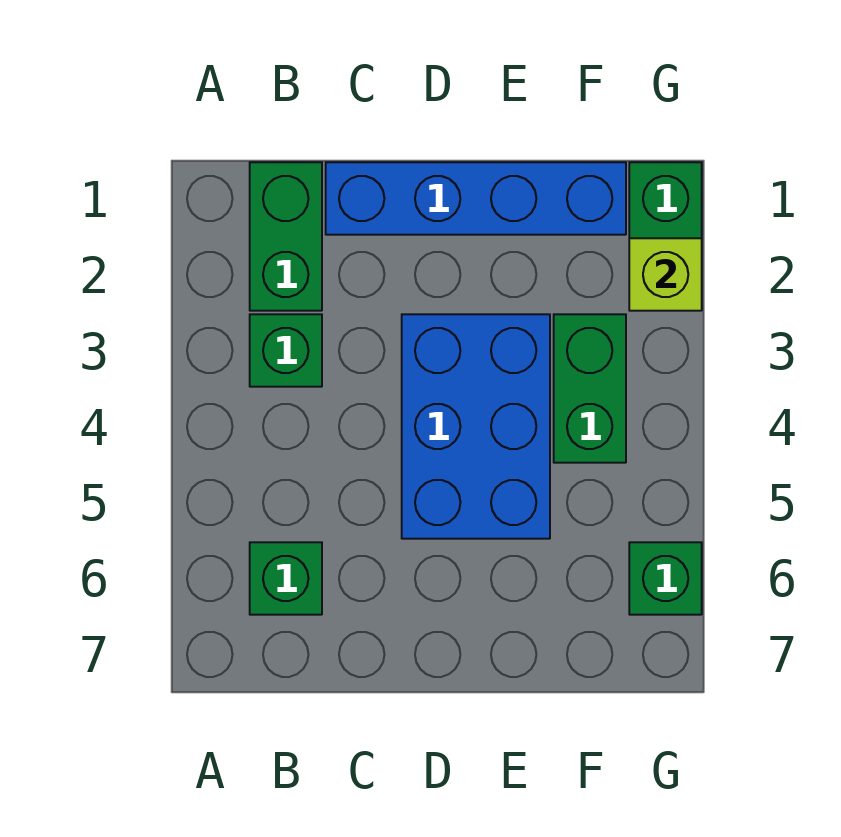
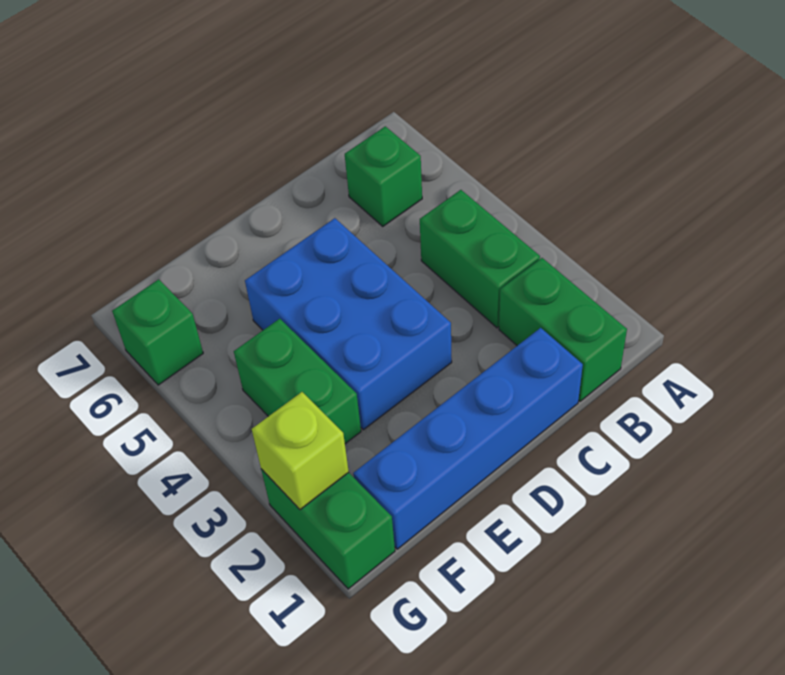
green brick B3 level 1 -> green brick B3:B4 level 1

